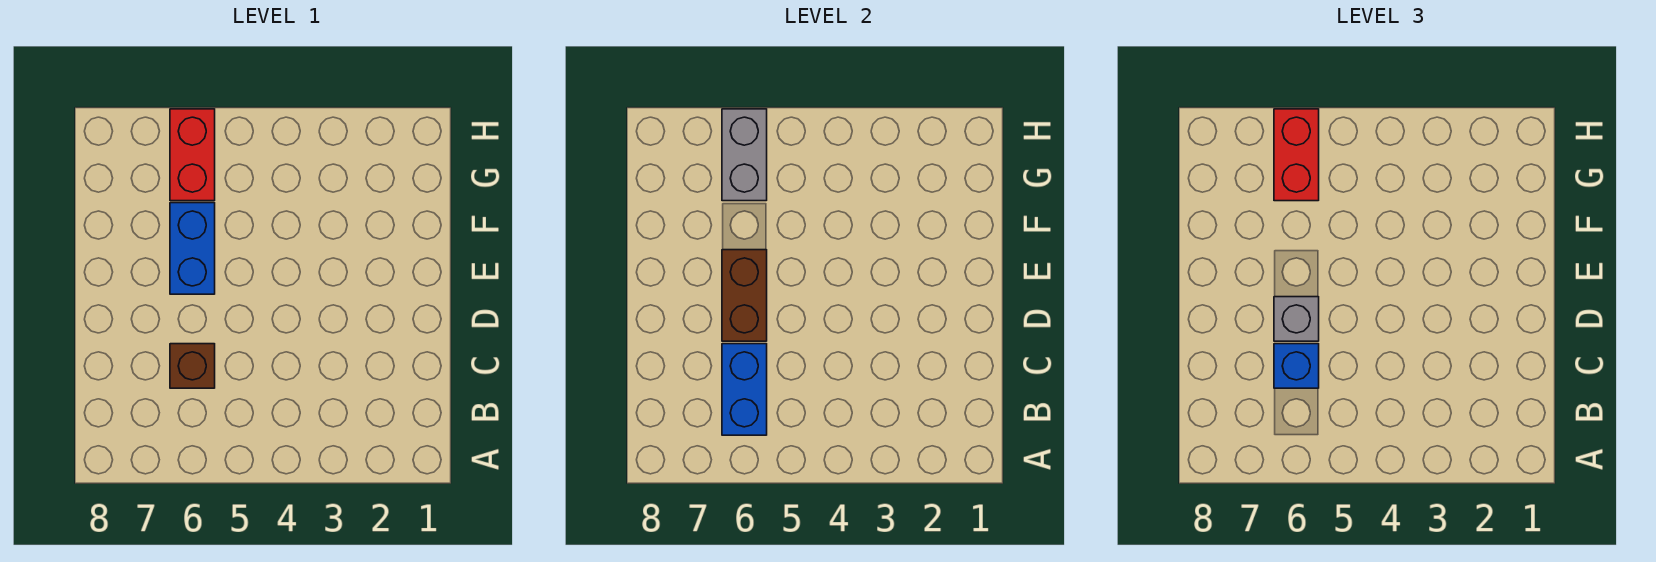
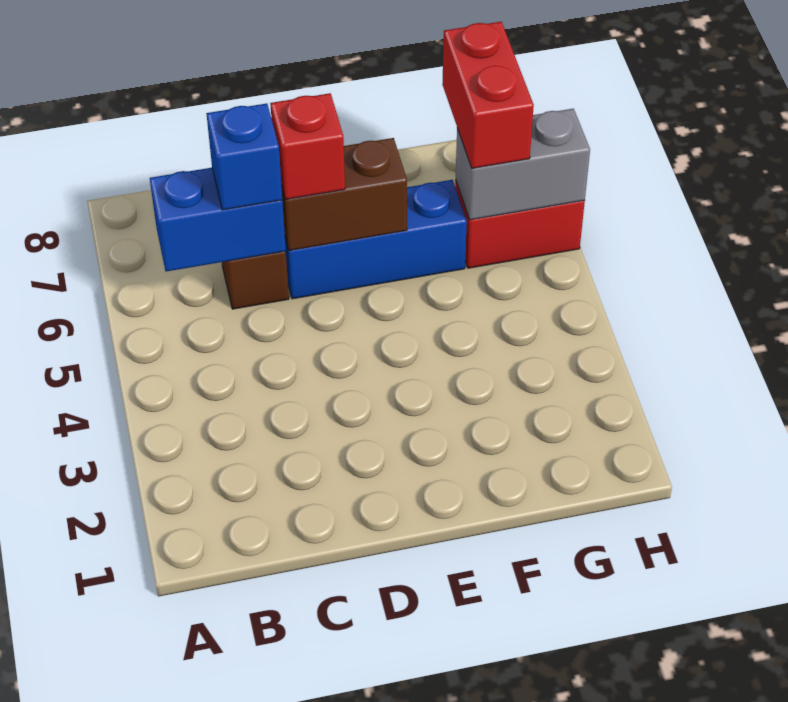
grey brick D6 level 3 -> red brick D6 level 3
blue brick E6:F6 level 1 -> blue brick D6:F6 level 1
red brick G6:H6 level 3 -> red brick G6:G7 level 3

